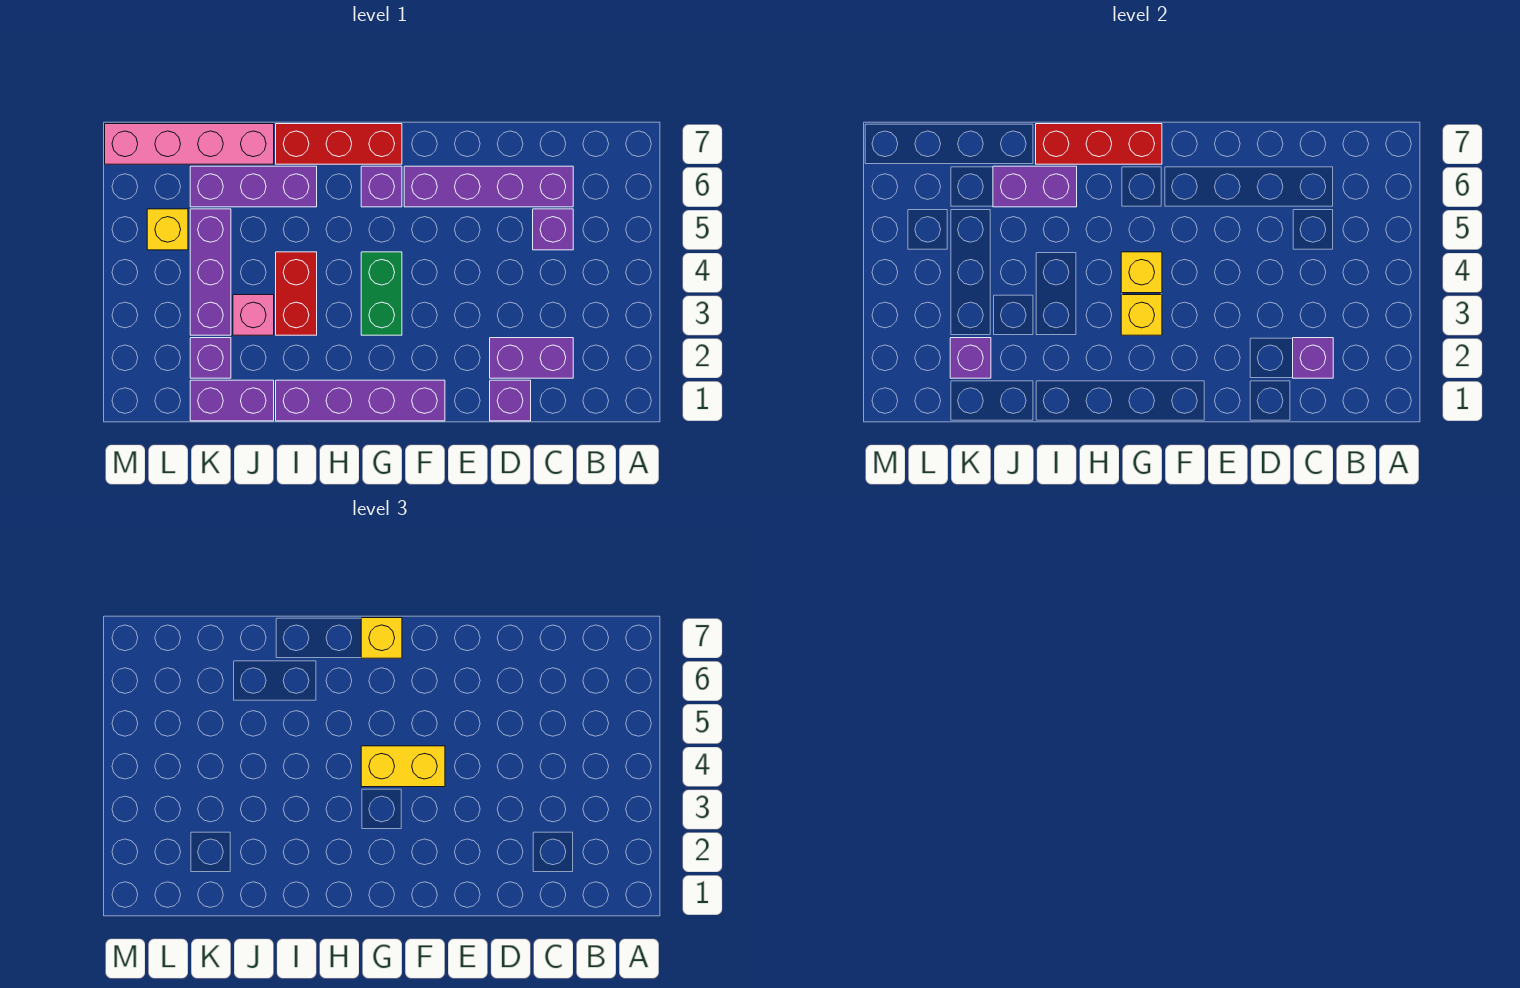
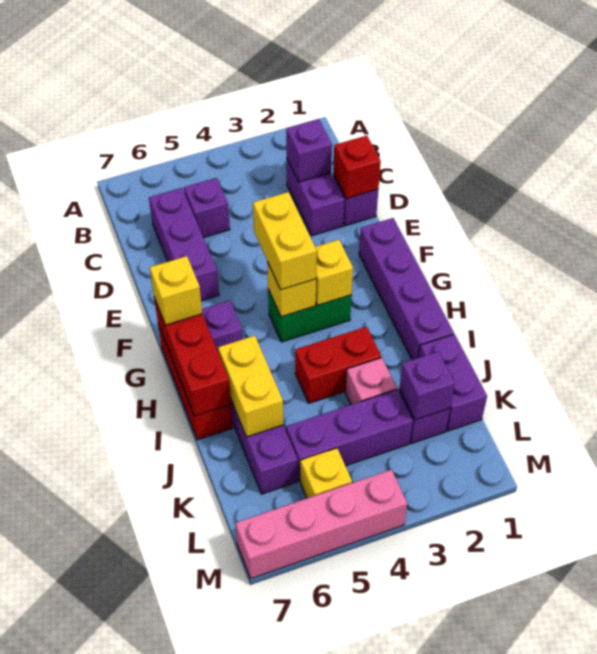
purple brick C6:F6 level 1 -> purple brick C6:E6 level 1
none -> red brick D1 level 2
purple brick I6:J6 level 2 -> yellow brick I6:J6 level 2
pink brick J7:M7 level 1 -> pink brick M4:M7 level 1

